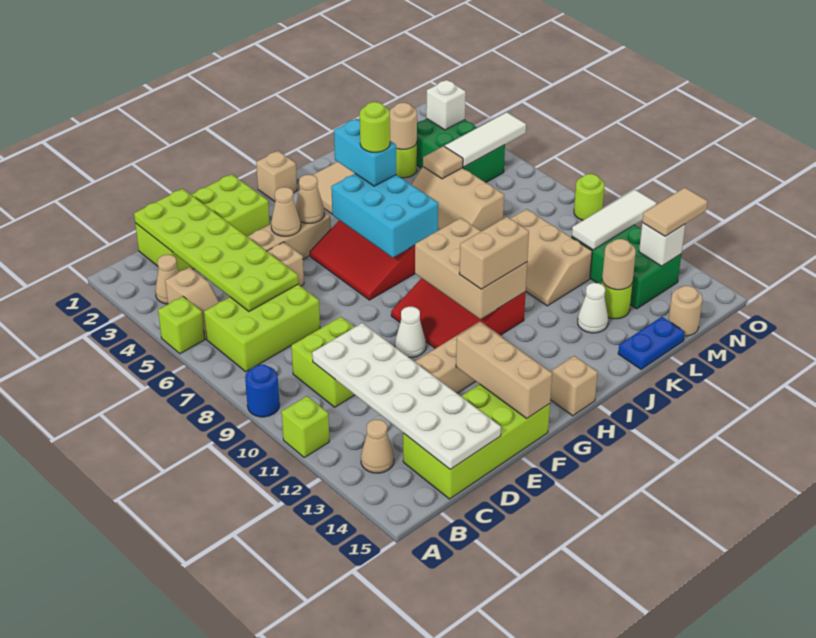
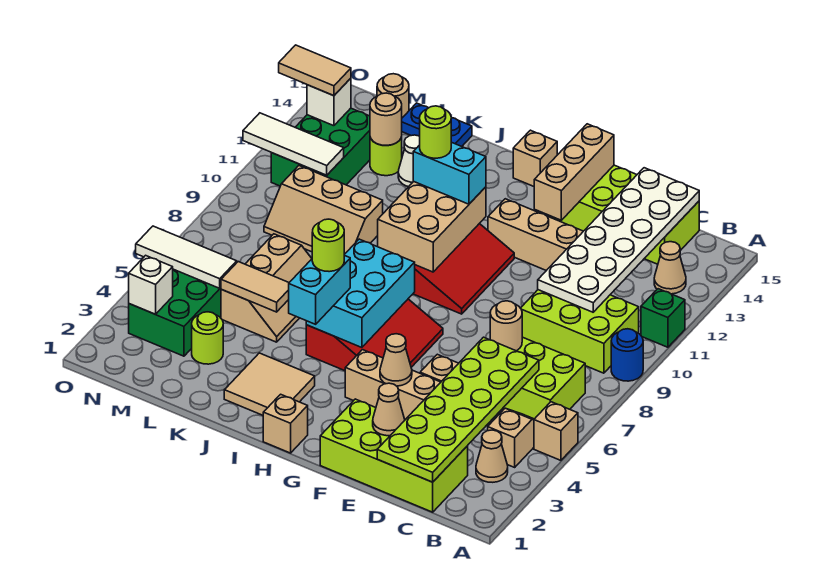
lime brick A5 level 1 -> tan brick A5 level 1
lime brick A11 level 1 -> green brick A11 level 1
lime brick C9:D10 level 1 -> lime brick B9:D10 level 1
white cone F10 level 1 -> none
tan cone G4 level 2 -> tan cone E2 level 2
tan brick H11:I11 level 3 -> cyan brick H11:I11 level 3
tan slope K9:L11 level 1 top L -> tan slope K9:M10 level 1 top 10
tan round brick L3 level 2 -> tan round brick D7 level 2
tan tile L5 level 2 -> tan tile K5:L5 level 2
lime round brick O9 level 1 -> lime round brick I11 level 4

